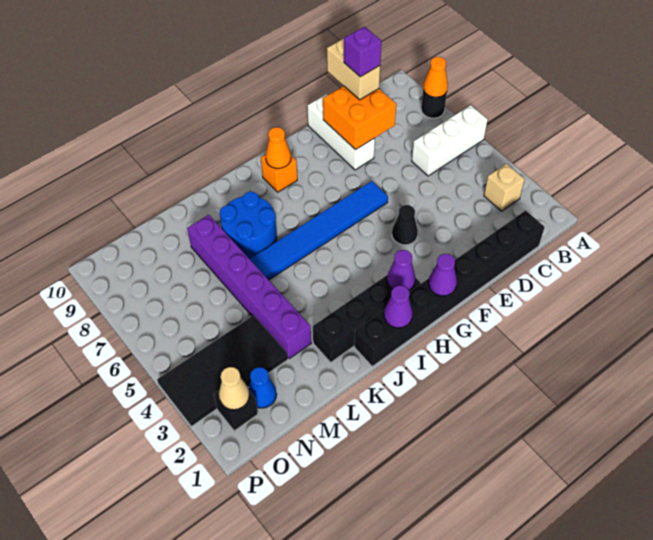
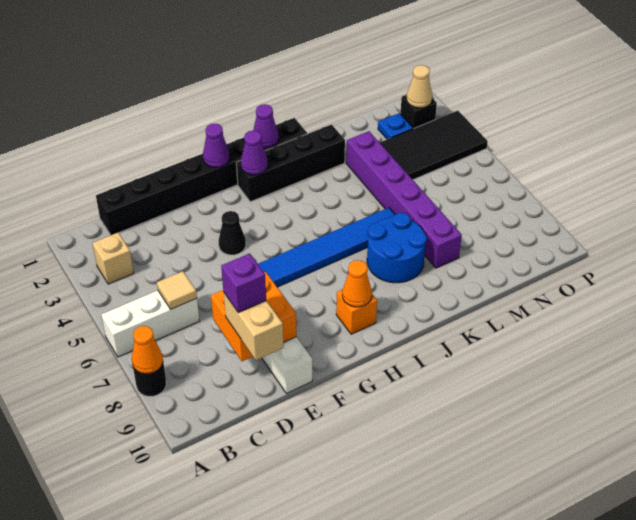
none -> tan tile C6 level 2
blue cone N2 level 1 -> blue plate N2 level 1

